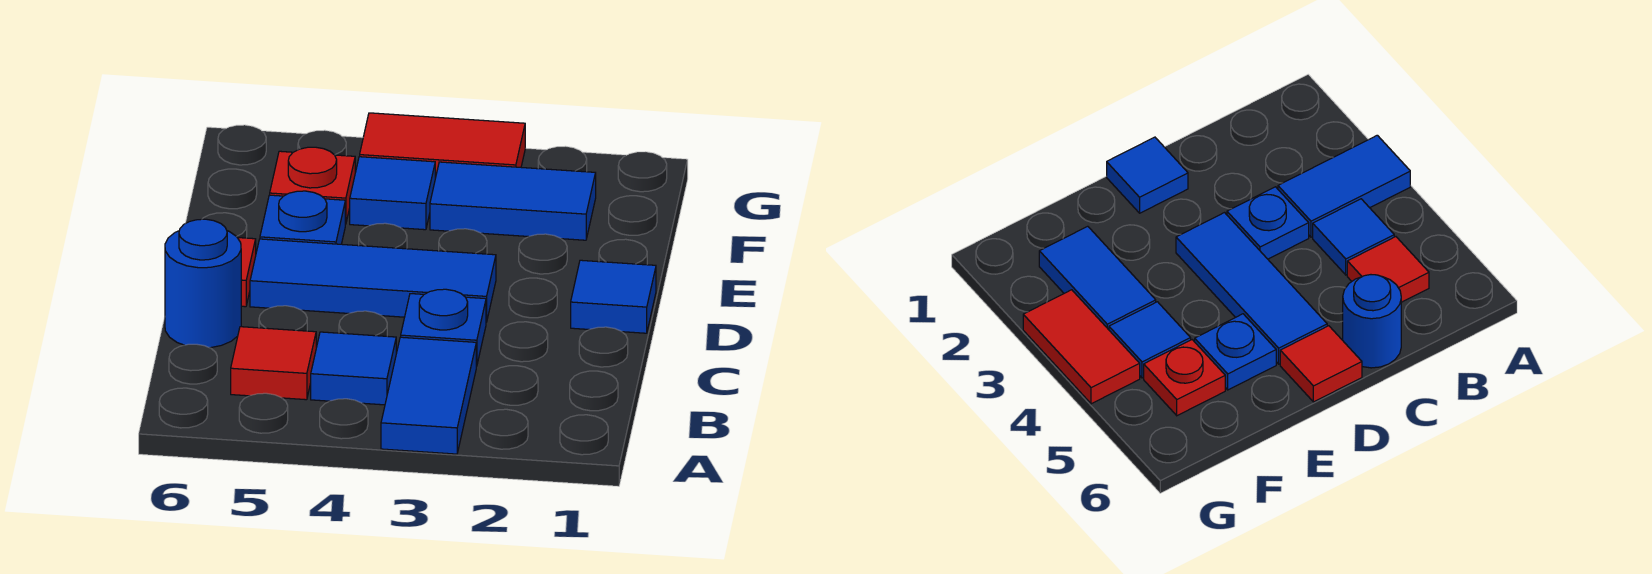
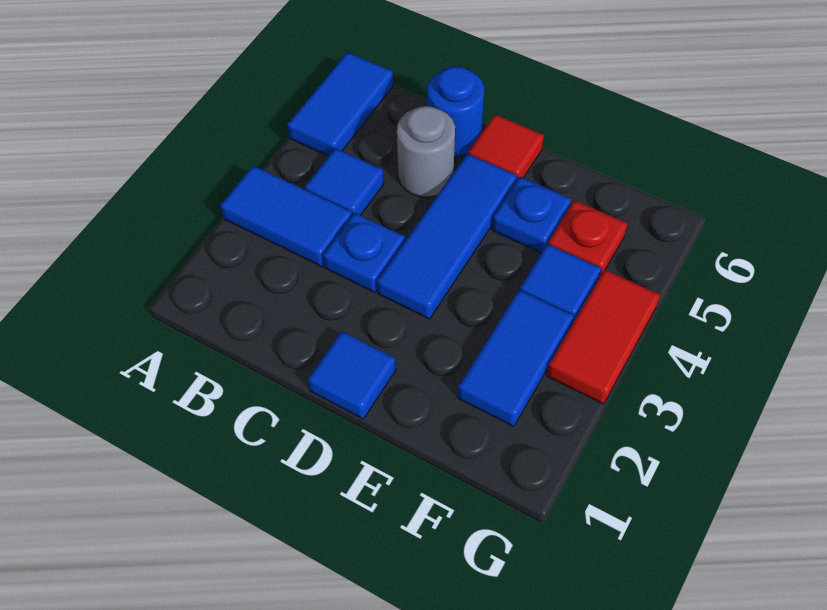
none -> blue tile A5:A6 level 1
red tile B5 level 1 -> none
none -> grey round brick C5 level 1

